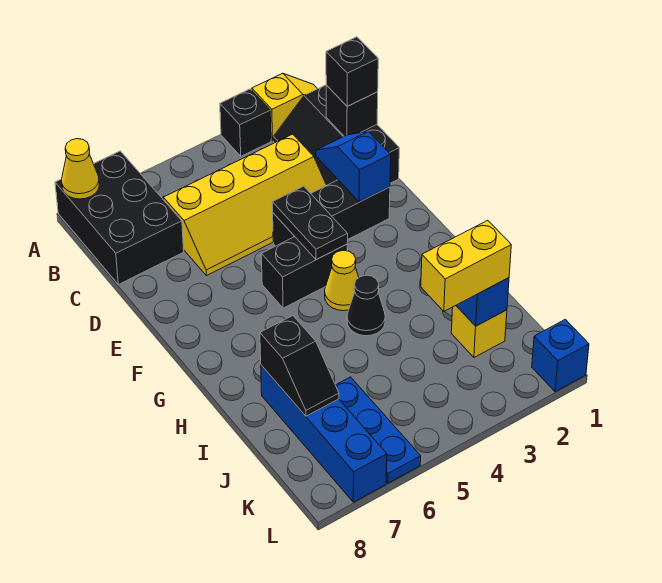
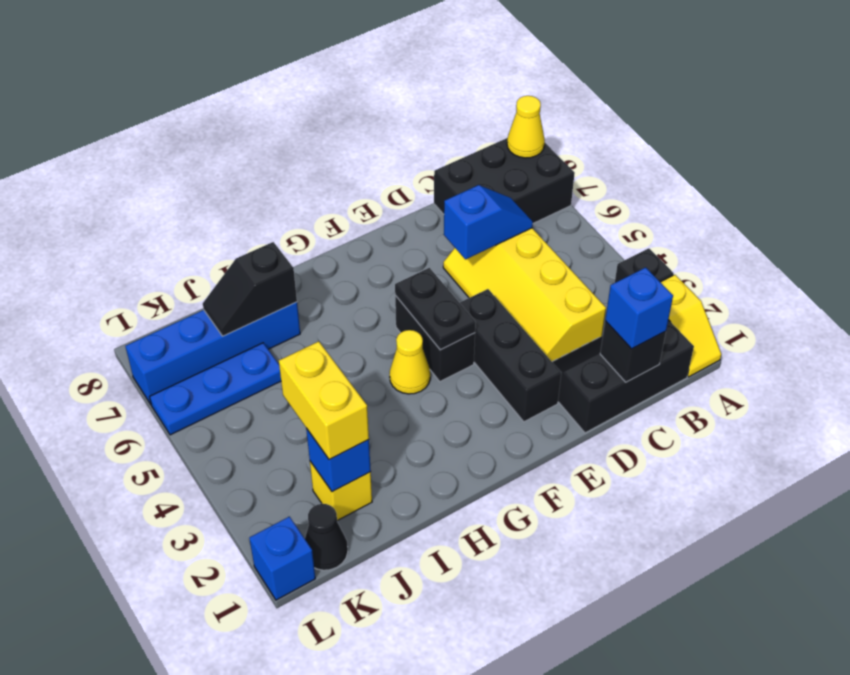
black brick C1 level 3 -> blue brick C1 level 3
blue slope D2:E2 level 2 top E -> blue slope C6:D6 level 2 top D
black plate E4:F4 level 2 -> black plate F4:F5 level 2
black cone H4 level 1 -> black cone K1 level 1

